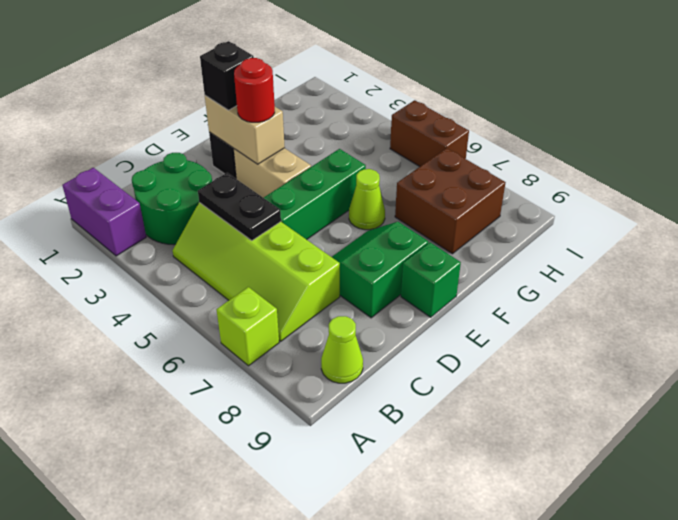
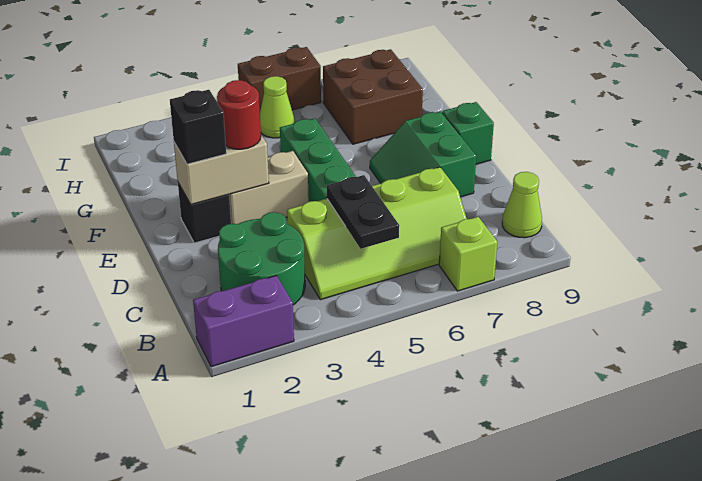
black plate C4:C5 level 2 -> black plate B5:C5 level 2
lime cone F6 level 1 -> lime cone H5 level 1

